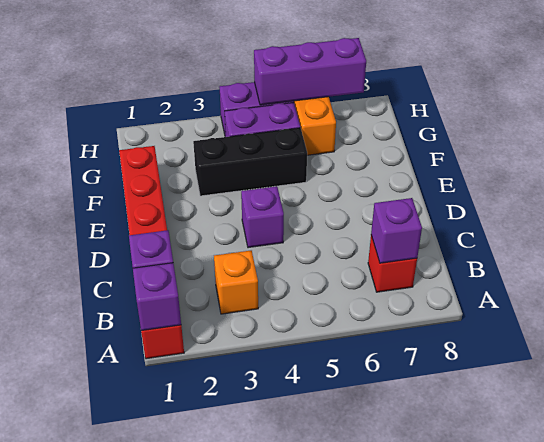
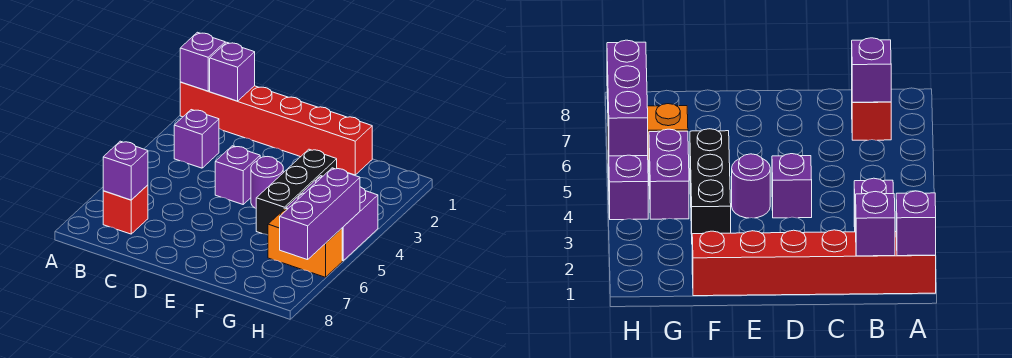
orange brick B3 level 1 -> purple brick B3 level 1
none -> purple round brick E4 level 1

